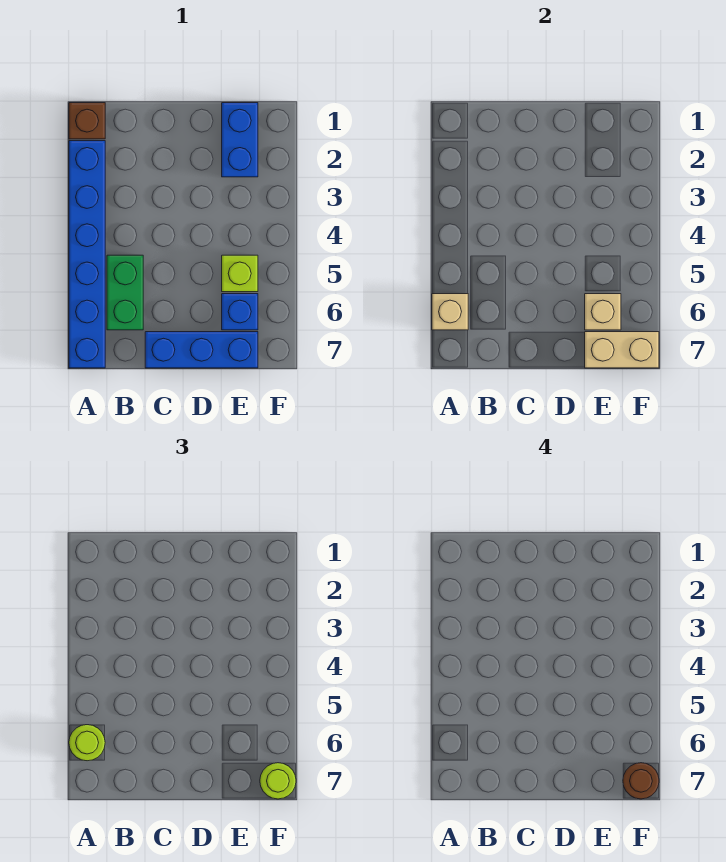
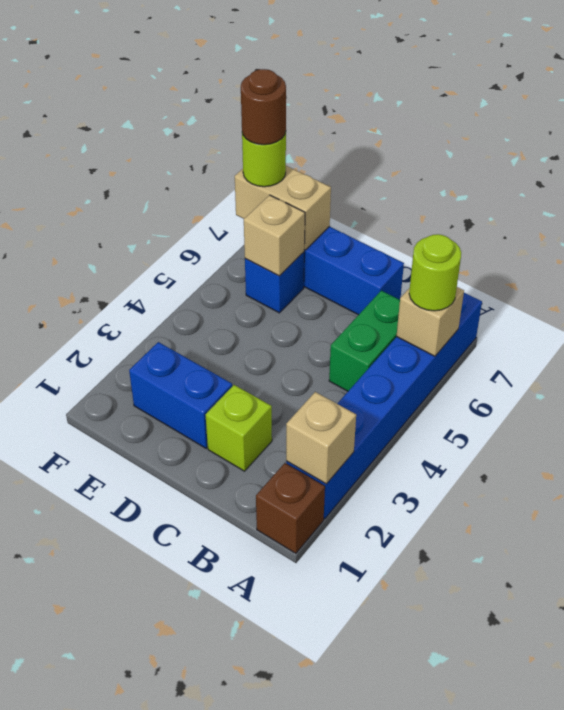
none -> tan brick A2 level 2
blue brick E1:E2 level 1 -> blue brick D2:E2 level 1
lime brick E5 level 1 -> lime brick C2 level 1

